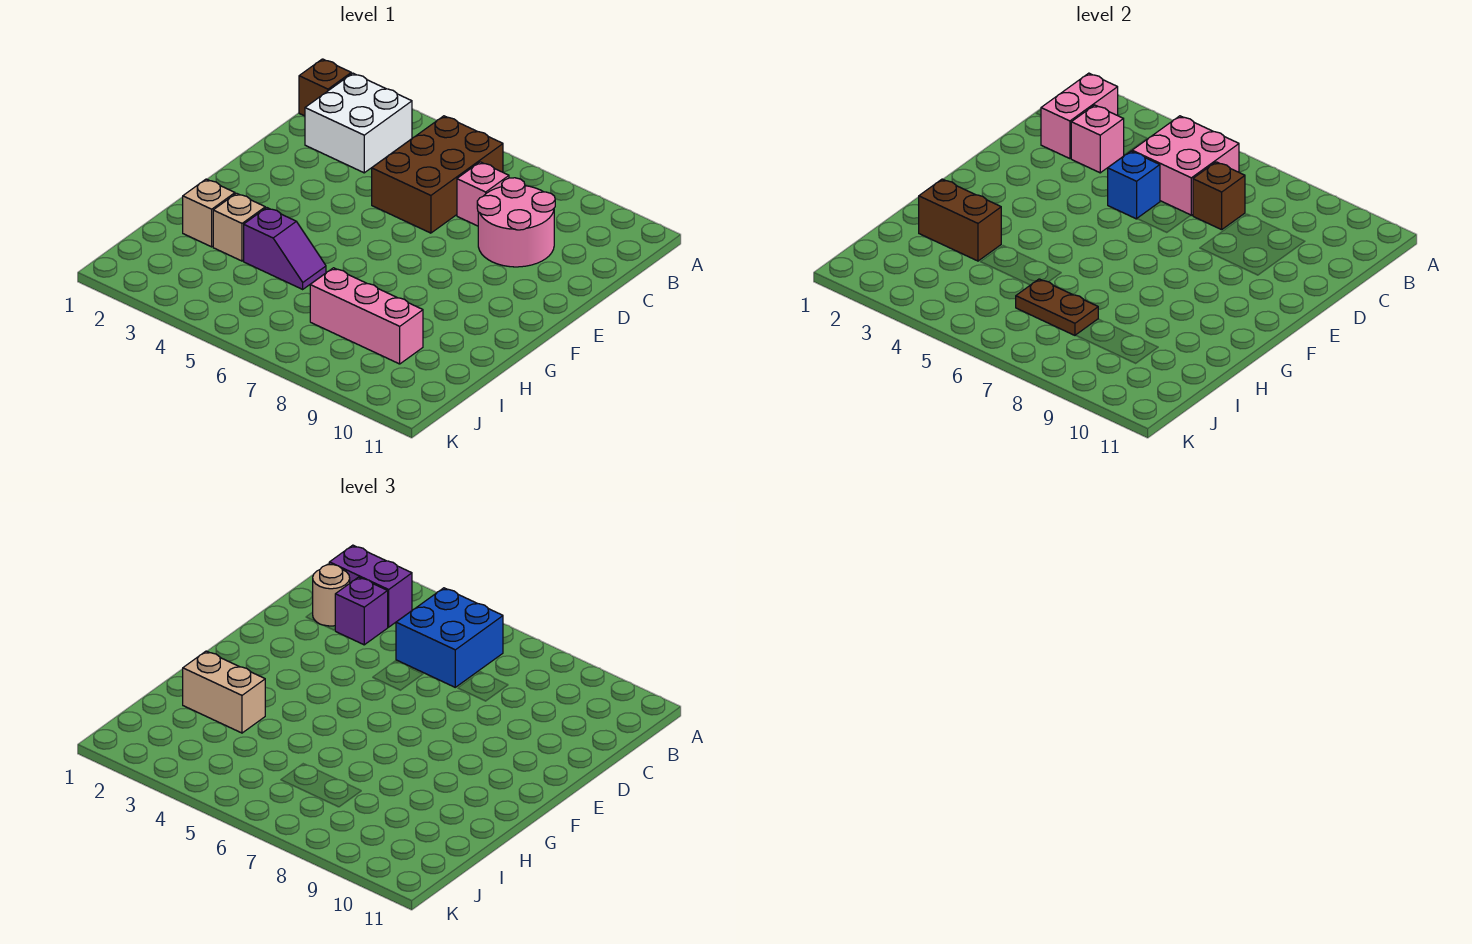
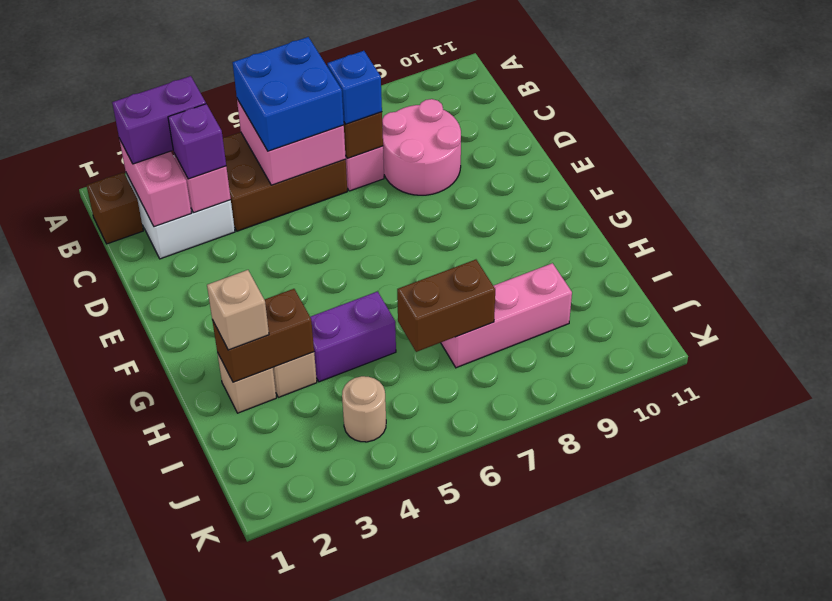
brown brick B5:D6 level 1 -> brown brick B4:C6 level 1
tan round brick C2 level 3 -> tan round brick J4 level 1
blue brick D5 level 2 -> blue brick C7 level 3
tan brick H2:H3 level 3 -> tan brick H2 level 3
purple slope H4:H5 level 1 top 4 -> purple brick H4:H5 level 1
brown plate I6:I7 level 2 -> brown brick I6:I7 level 2

